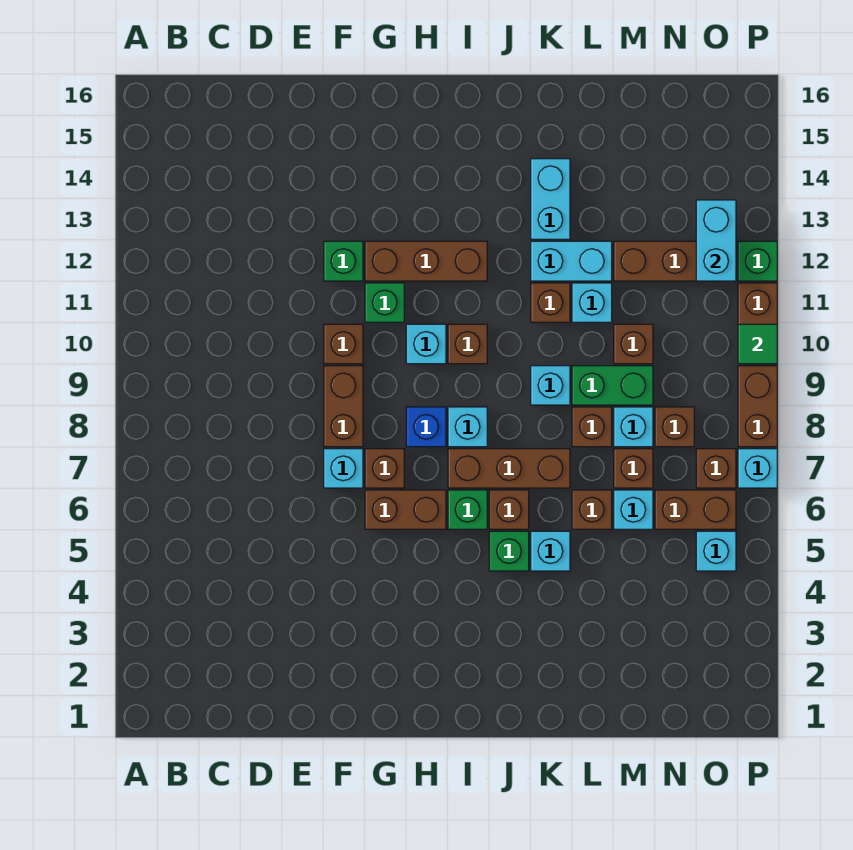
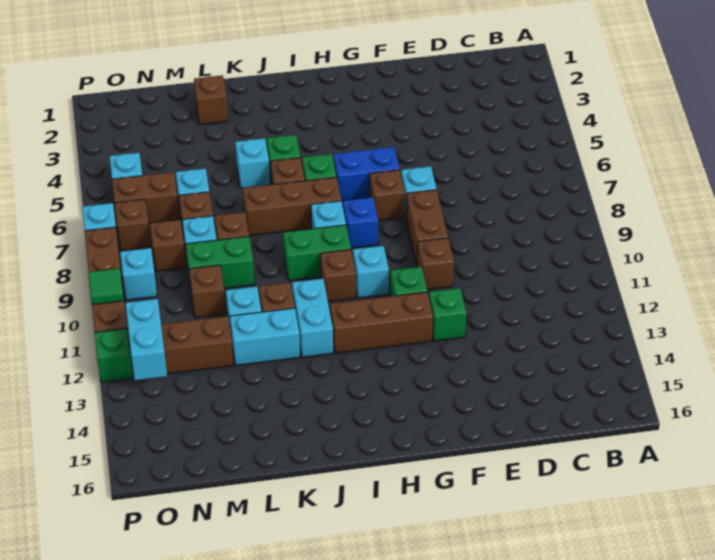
brown brick G6:H6 level 1 -> blue brick G6:H6 level 1
none -> green brick I9:J9 level 1
cyan brick K9 level 1 -> cyan brick O9 level 1
cyan brick K13:K14 level 1 -> cyan brick J11:J12 level 1
brown brick L6 level 1 -> brown brick L2 level 1

